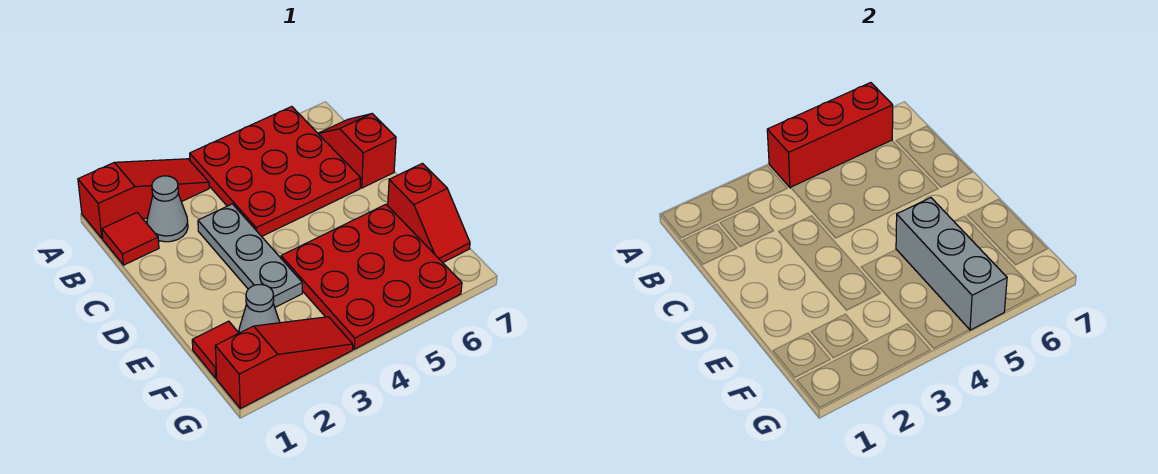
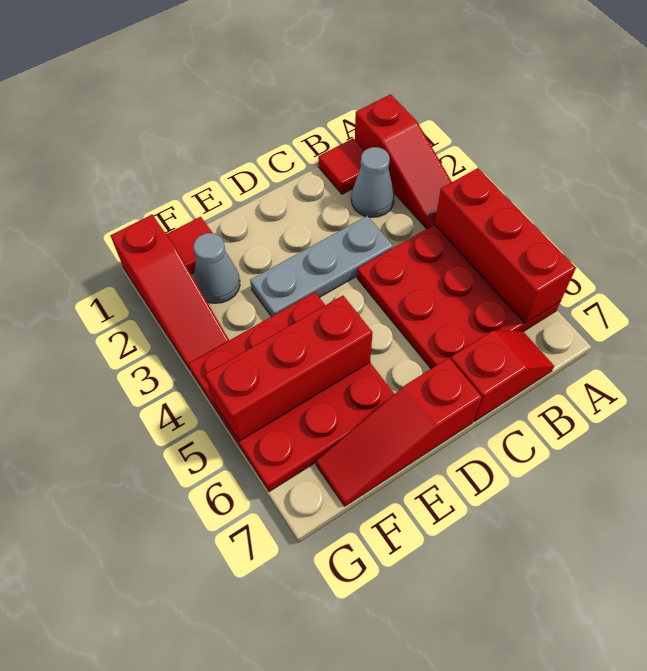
grey brick E5:G5 level 2 -> red brick E5:G5 level 2
red slope E7:F7 level 1 top E -> red slope D7:F7 level 1 top D

